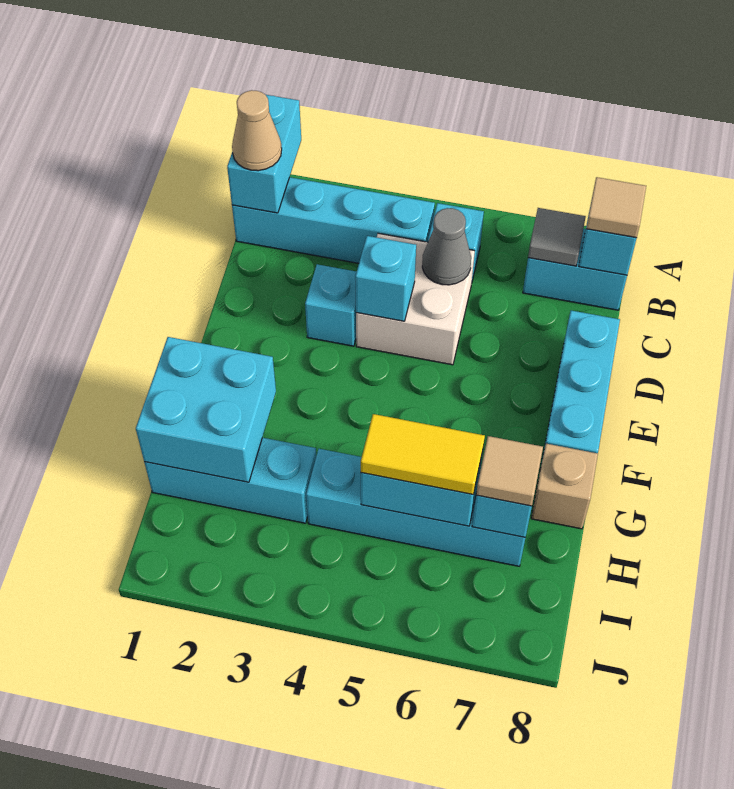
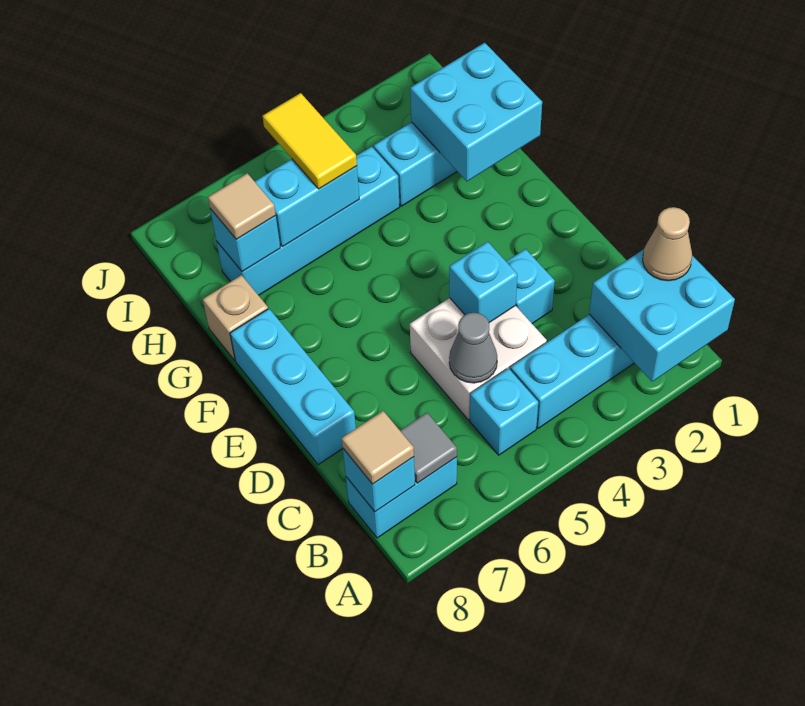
cyan brick A1:B1 level 2 -> cyan brick A1:B2 level 2
yellow tile H5:H6 level 3 -> yellow tile H5:I5 level 3

